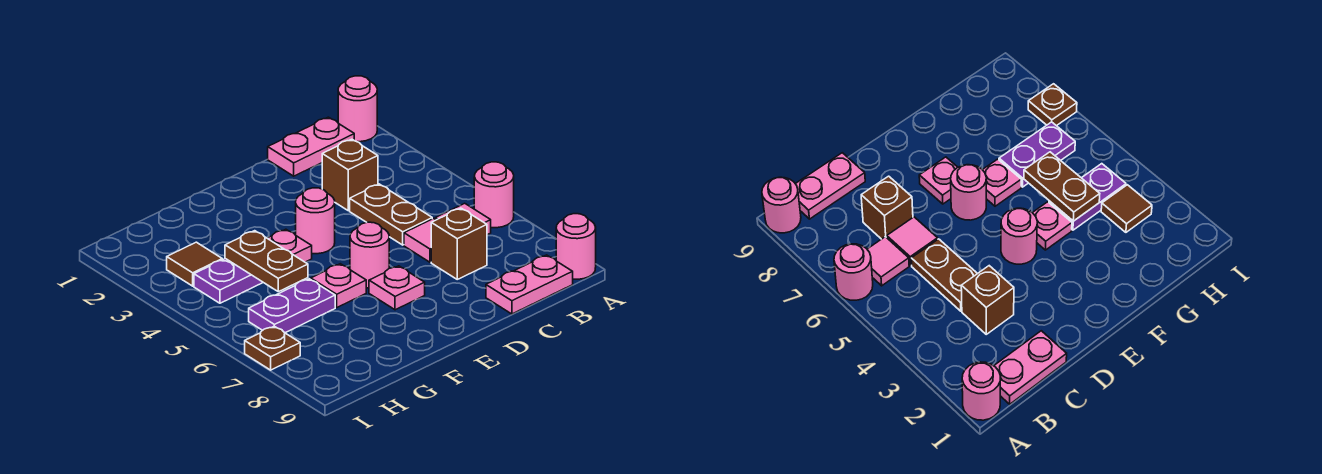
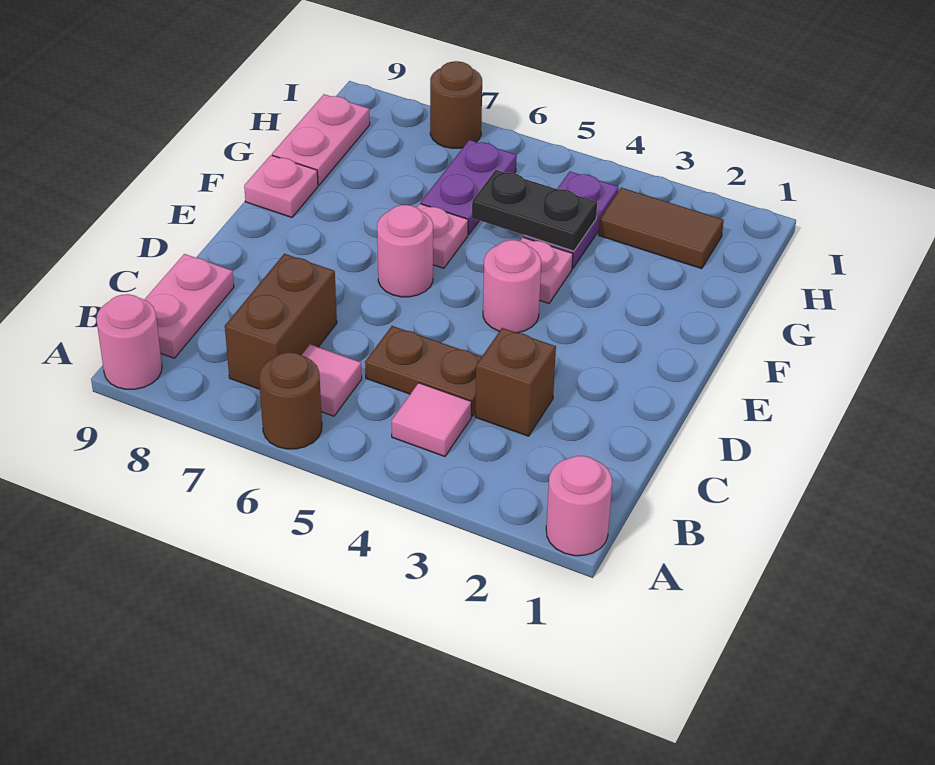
pink round brick A6 level 1 -> brown round brick A6 level 1
pink plate B1:C1 level 1 -> pink plate G9:H9 level 1
pink tile C6 level 1 -> pink tile B4 level 1
brown brick C7 level 1 -> brown brick B7:C7 level 1
pink plate E7 level 1 -> pink plate F9 level 1
brown plate G4:G5 level 2 -> black plate G4:G5 level 2
brown tile H3 level 1 -> brown tile H2:H3 level 1
brown plate I7 level 1 -> brown round brick I7 level 1

